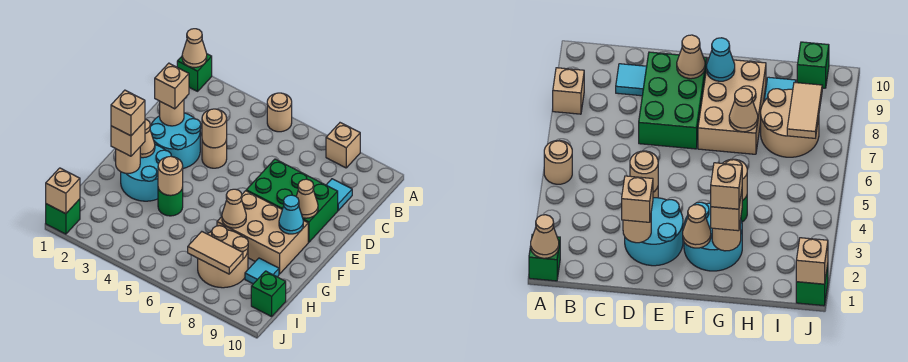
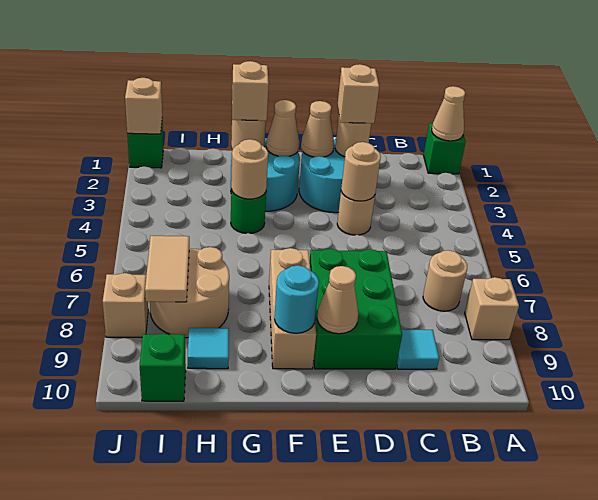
tan round brick A5 level 1 -> tan round brick B7 level 1
tan brick F7:G9 level 1 -> tan brick F7:F9 level 1
cyan cone F9 level 2 -> cyan round brick F9 level 2
tan brick G2 level 4 -> tan brick J8 level 1
tan cone G7 level 2 -> tan cone E2 level 2

